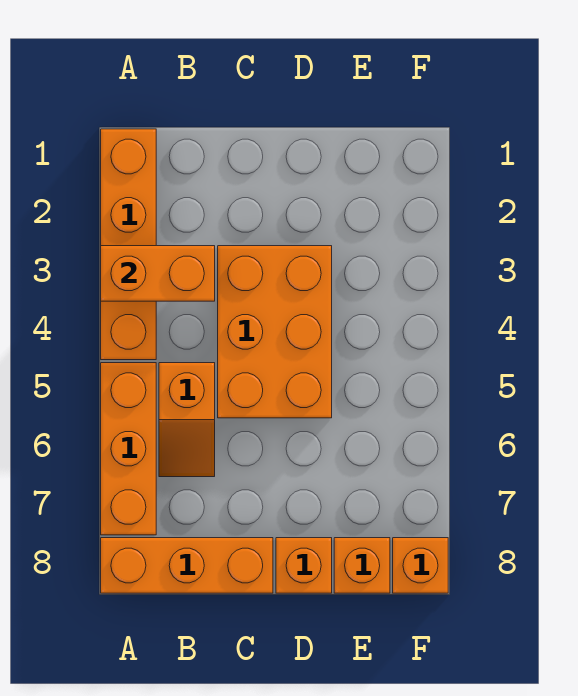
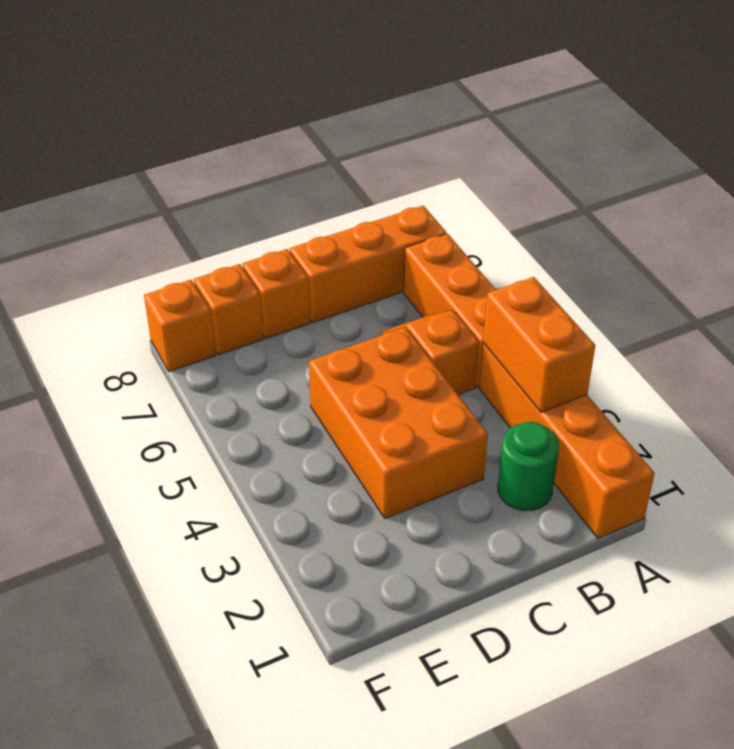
orange brick A3:B3 level 2 -> orange brick A3:A4 level 2
none -> green round brick B2 level 1

